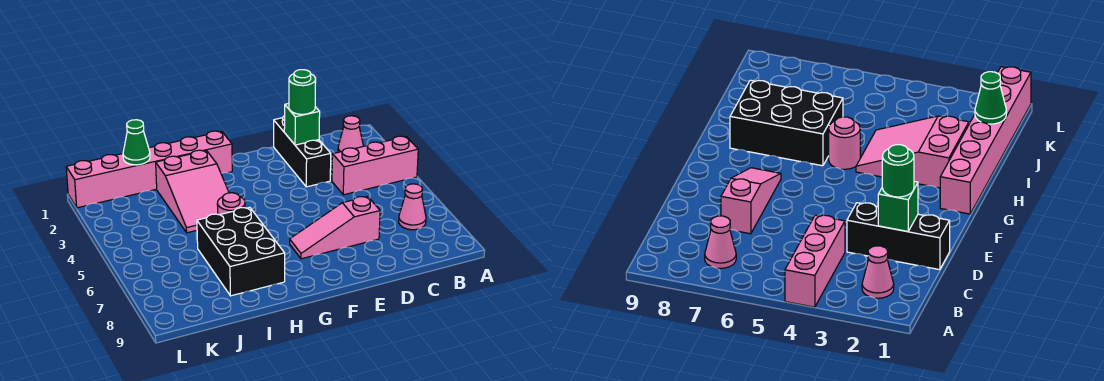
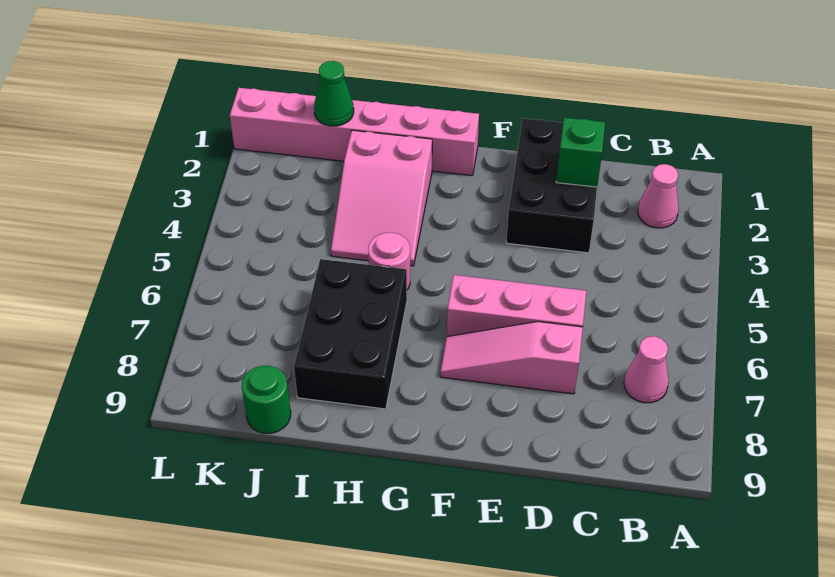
pink brick A4:C4 level 1 -> pink brick D6:F6 level 1
black brick D1:D3 level 1 -> black brick D1:E3 level 1
green round brick D2 level 3 -> green round brick J9 level 1

